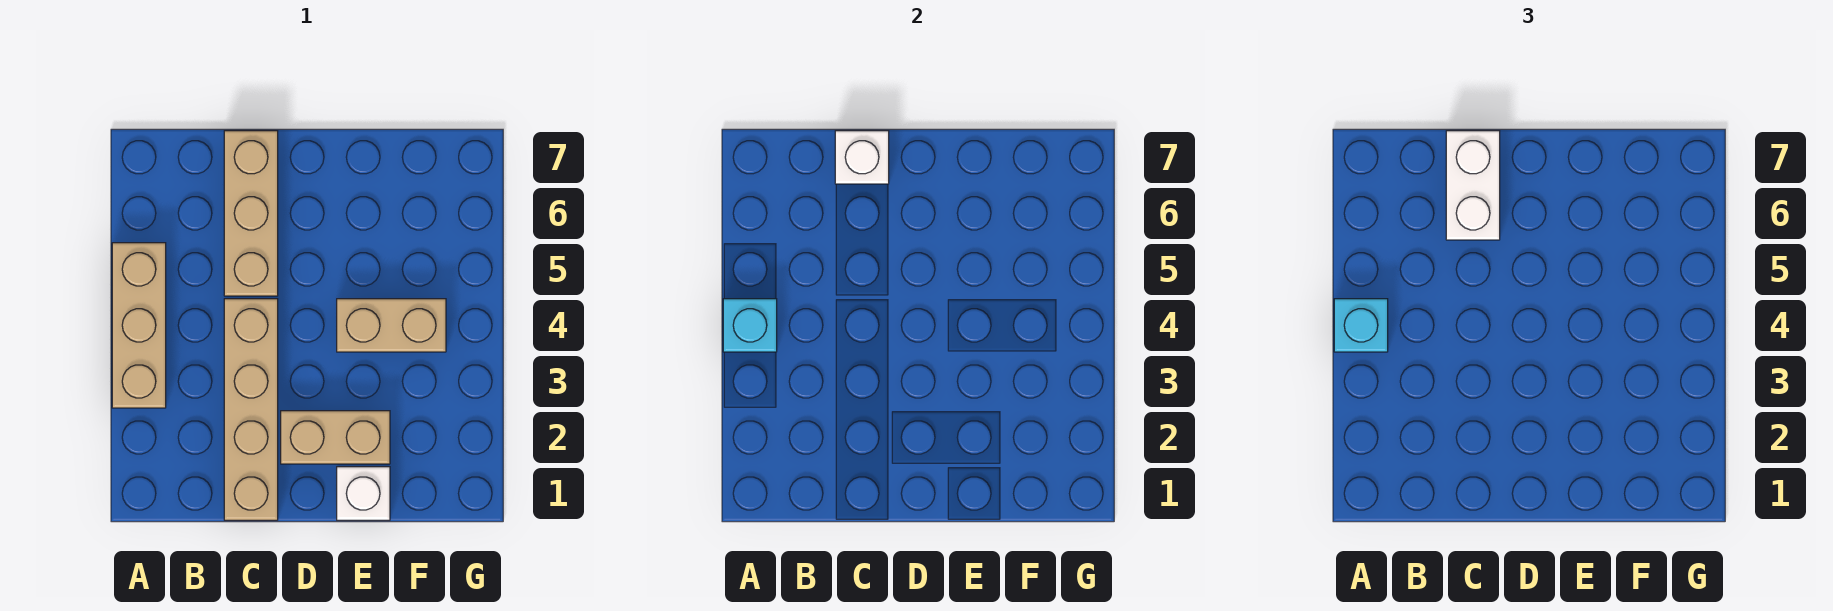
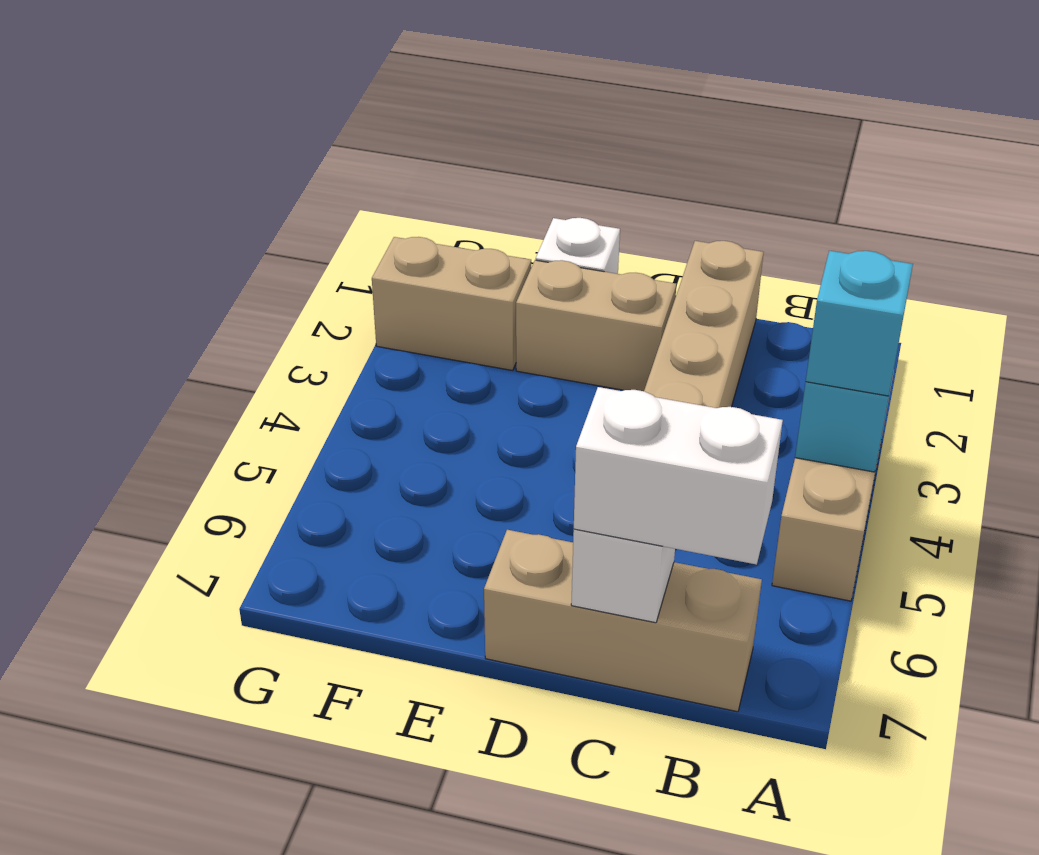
tan brick C5:C7 level 1 -> tan brick B7:D7 level 1
white brick C6:C7 level 3 -> white brick B7:C7 level 3
tan brick E4:F4 level 1 -> tan brick F2:G2 level 1

